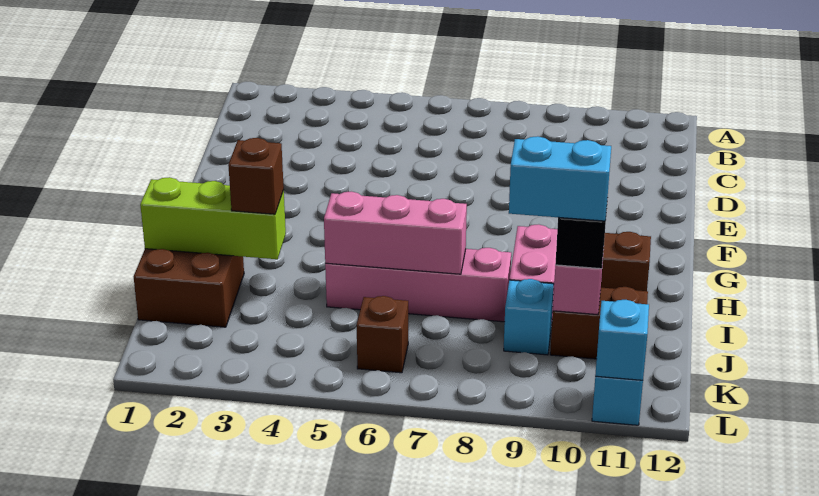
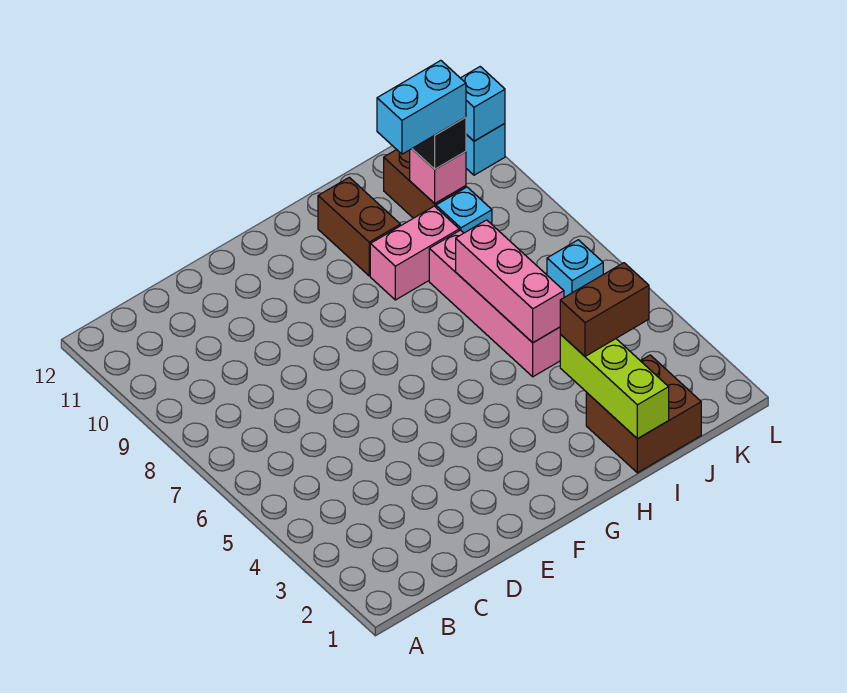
brown brick I3 level 3 -> brown brick I3:J3 level 3
cyan brick J9:J10 level 4 -> cyan brick I10:J10 level 4
brown brick K6 level 1 -> cyan brick K6 level 1

